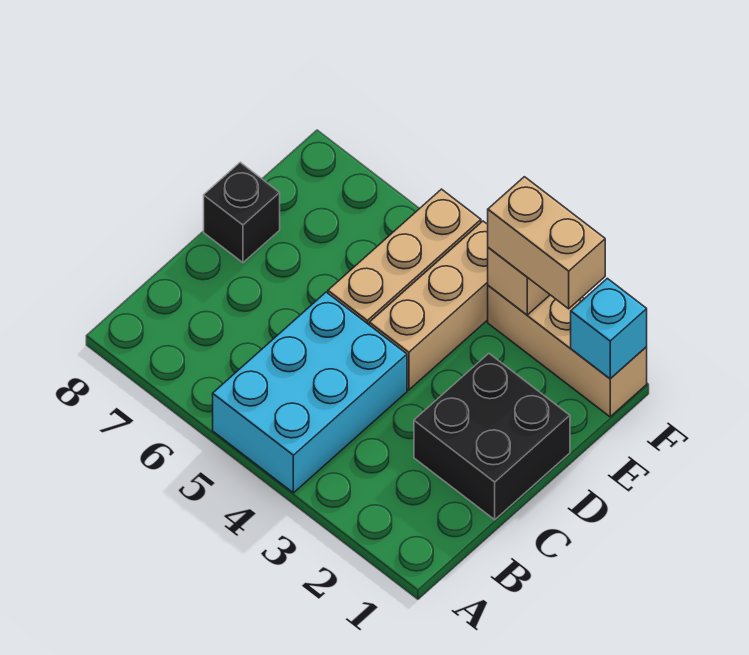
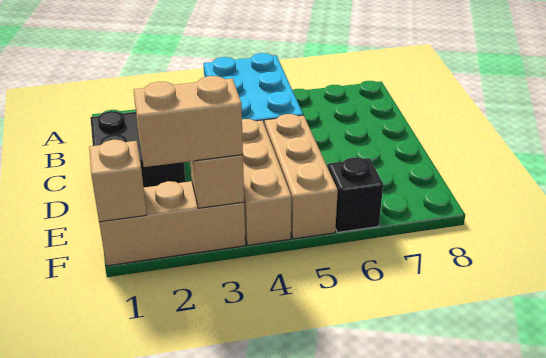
black brick D8 level 1 -> black brick F6 level 1
cyan brick F1 level 2 -> tan brick F1 level 2

